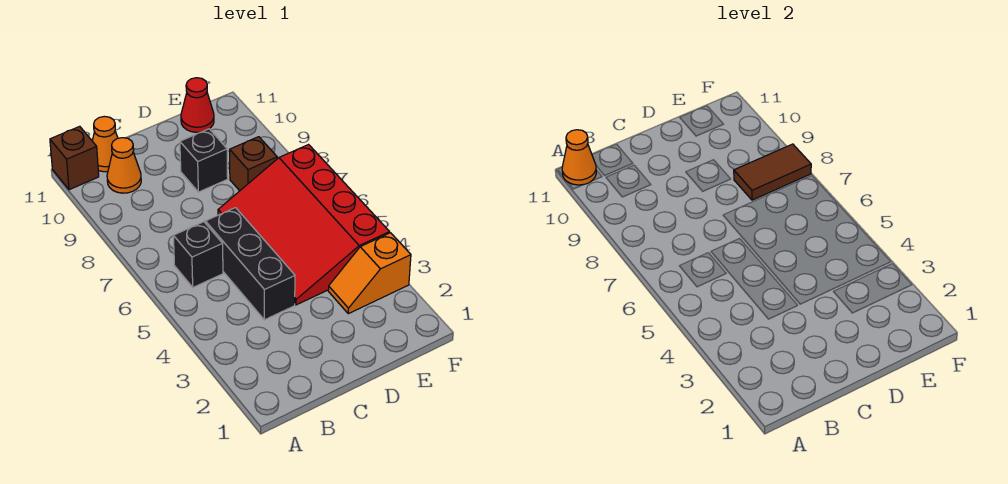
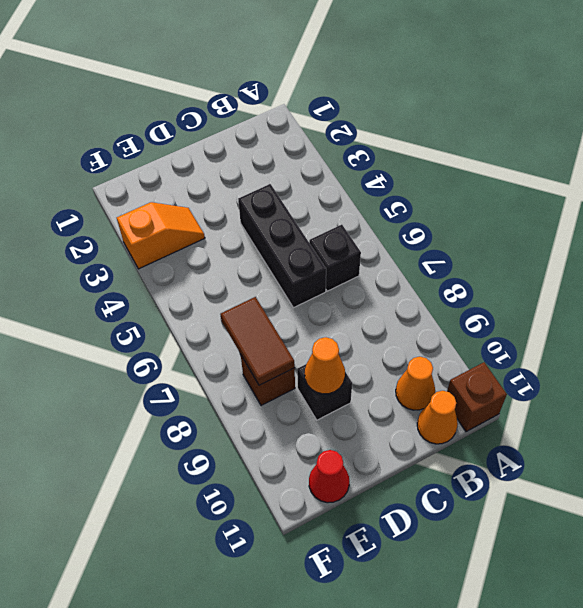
orange cone A11 level 2 -> orange cone D9 level 2
red slope D4:F7 level 1 top F -> none
brown tile E8:F8 level 2 -> brown tile E7:E8 level 2

